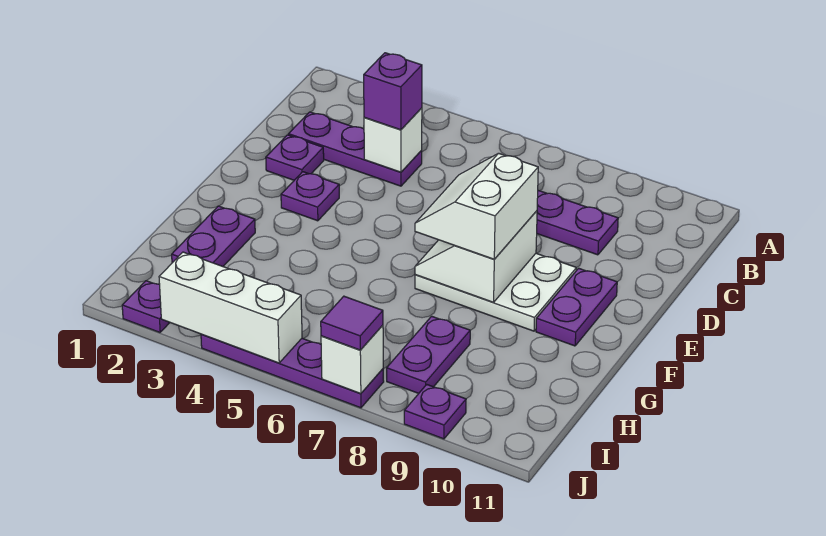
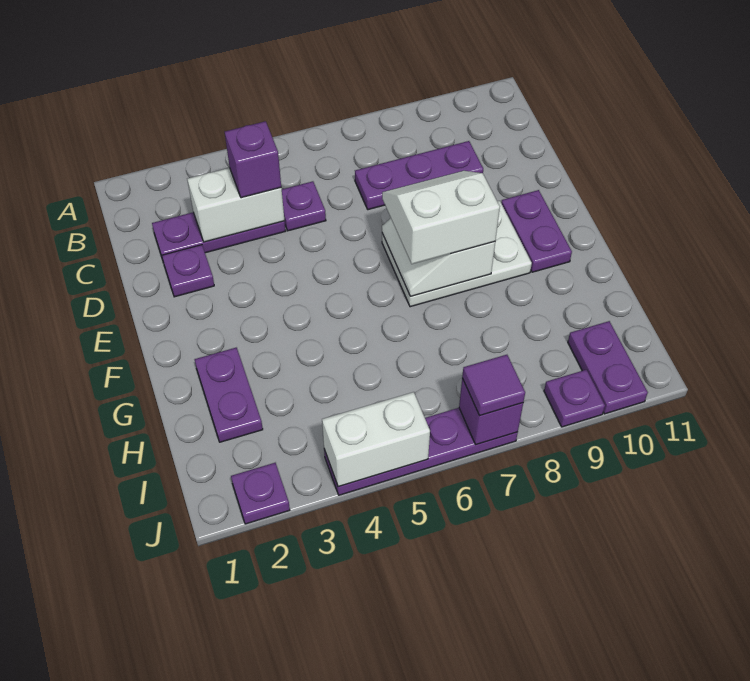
white brick C4 level 2 -> white brick C3:C4 level 2
purple plate E3 level 1 -> purple plate C5 level 1
white slope E7:F8 level 3 top 8 -> white slope E7:F8 level 3 top F
purple plate H8:I8 level 1 -> purple plate I10:J10 level 1
white brick J3:J5 level 2 -> white brick J4:J5 level 2
white brick J7 level 2 -> purple brick J7 level 2

